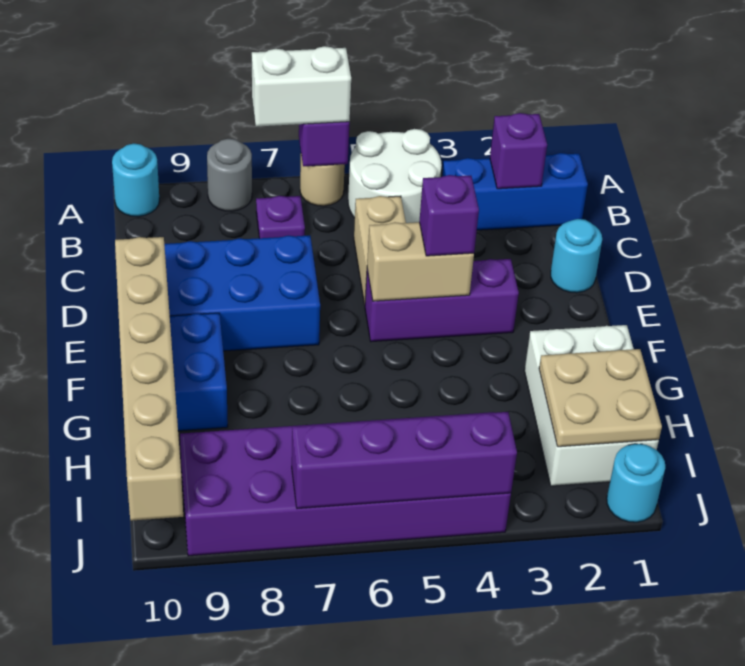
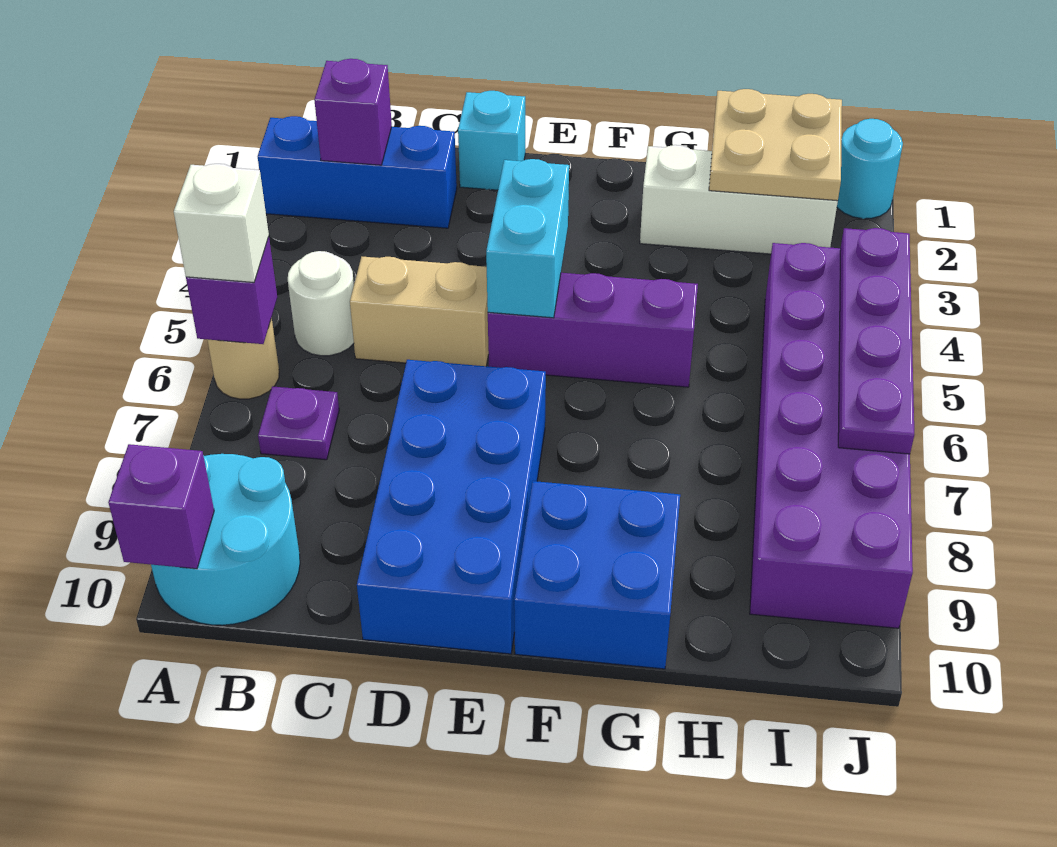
white round brick A4:B5 level 1 -> white round brick B5 level 1
white brick A6:A7 level 3 -> white brick A6 level 3
grey round brick A8 level 1 -> none
cyan round brick A10 level 1 -> cyan round brick A9:B10 level 1
blue brick B1:B3 level 1 -> blue brick A2:C2 level 1
cyan round brick D1 level 1 -> cyan brick D1 level 1
purple brick E3:E5 level 1 -> purple brick E5:G5 level 1
tan brick E4:E5 level 2 -> cyan brick E4:E5 level 2
purple brick E4 level 3 -> purple brick A10 level 2
tan brick E10:J10 level 2 -> none
white brick G1:I2 level 1 -> white brick G2:I2 level 1
purple brick J4:J7 level 2 -> purple plate J4:J7 level 2

